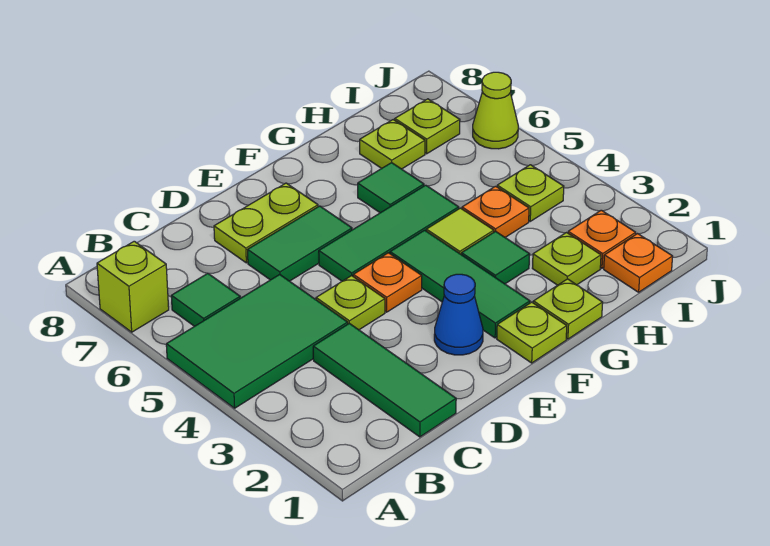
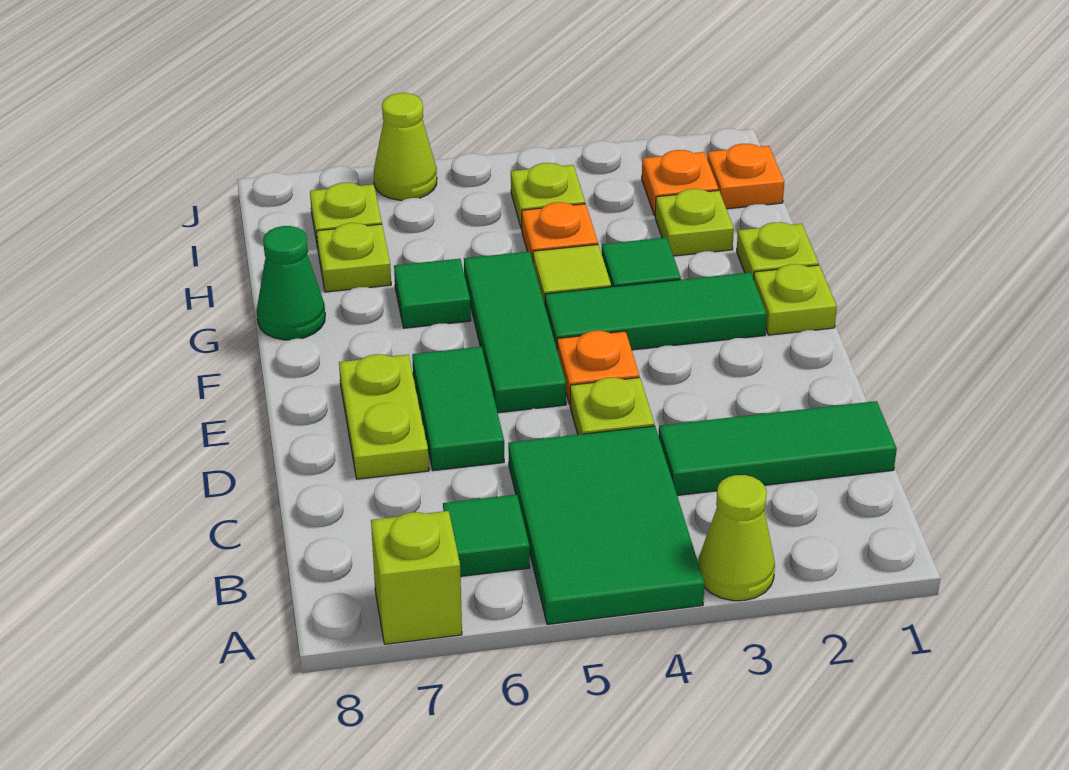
none -> lime cone A3 level 1
blue cone E2 level 1 -> none
none -> green cone G8 level 1

